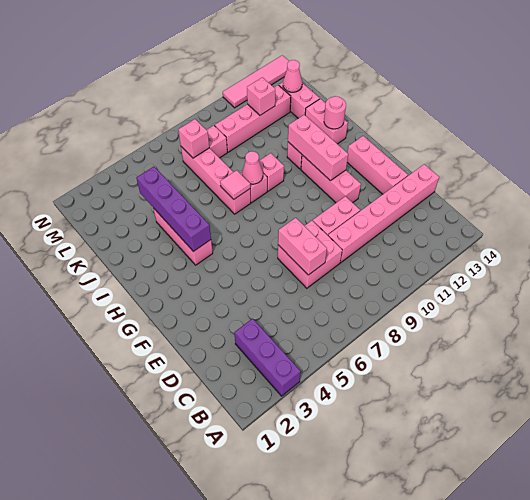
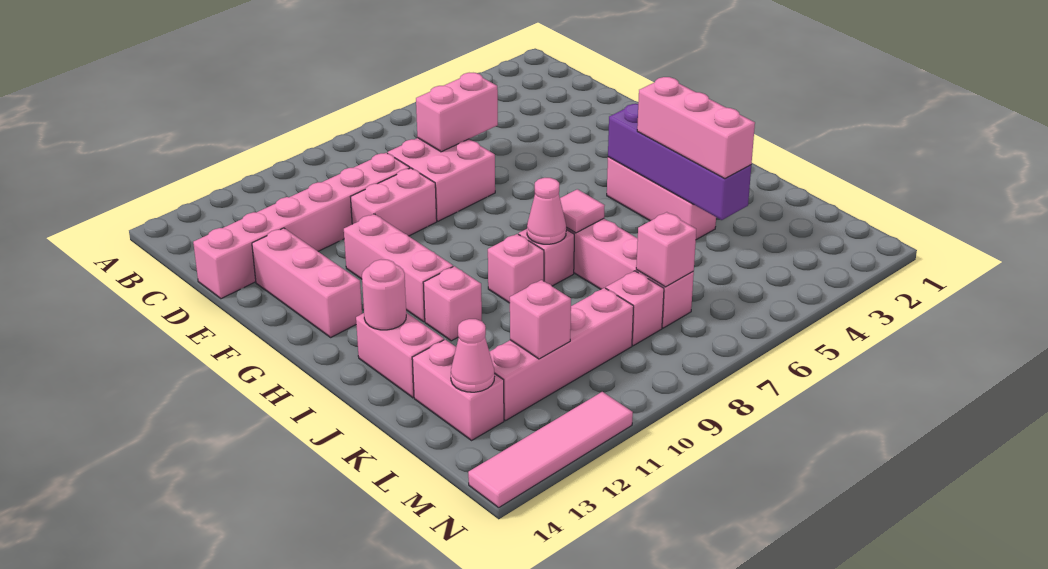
purple brick A3:C3 level 1 -> none
pink brick D7:E7 level 2 -> pink brick D6:D7 level 2
pink brick G11:I11 level 2 -> pink brick I4:K4 level 3

